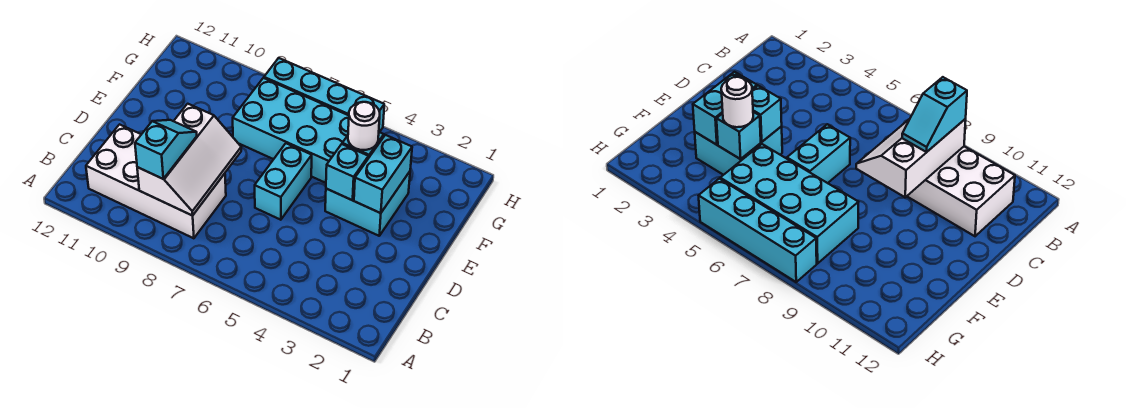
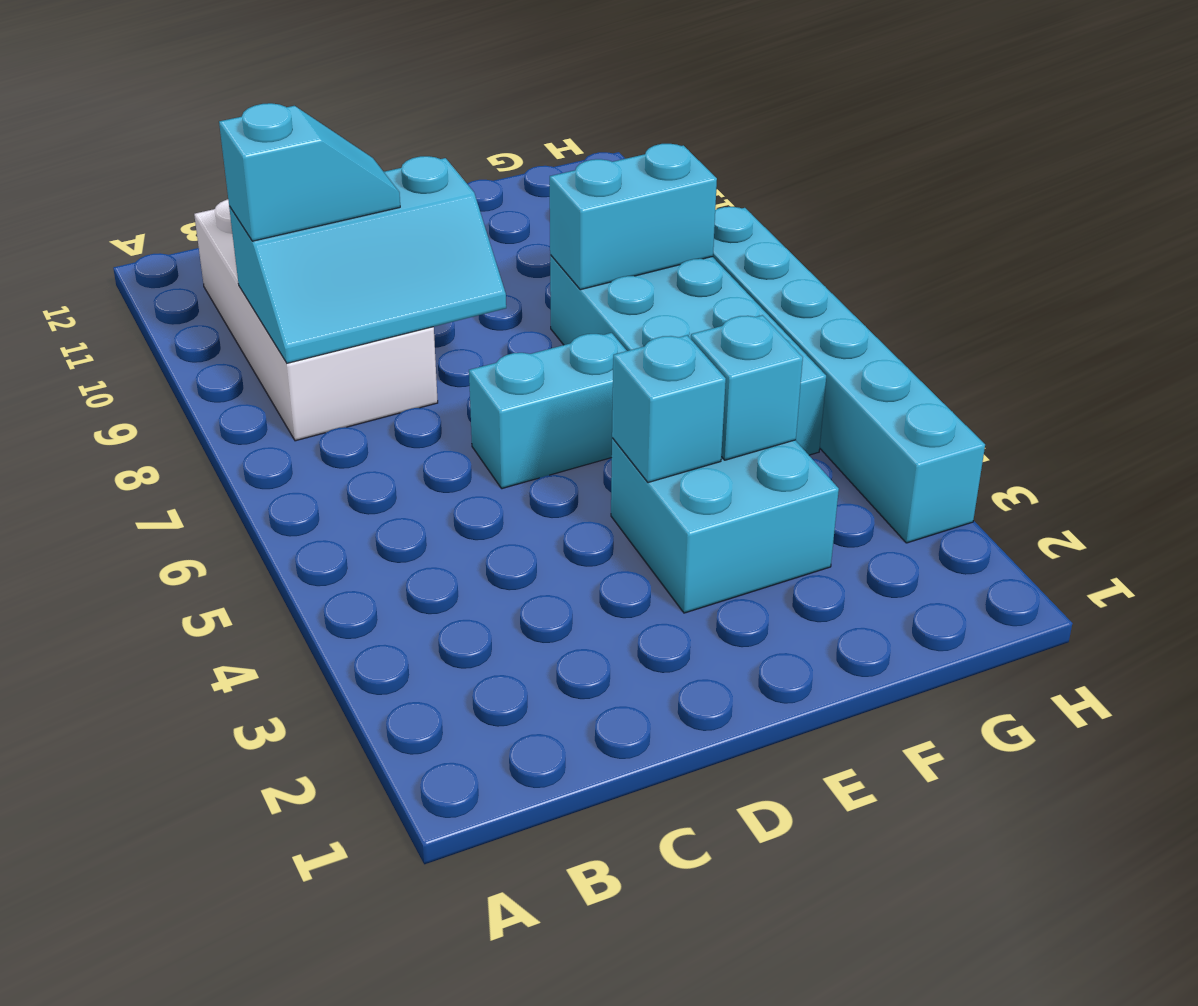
white slope B8:D9 level 2 top 9 -> cyan slope B8:D9 level 2 top 9
cyan brick E3:F3 level 2 -> cyan brick F8:G8 level 2
white round brick F4 level 3 -> none
cyan brick H5:H8 level 1 -> cyan brick H3:H8 level 1

